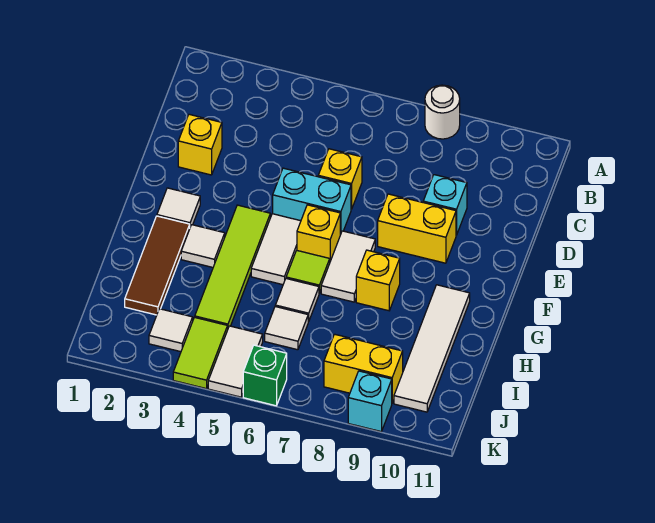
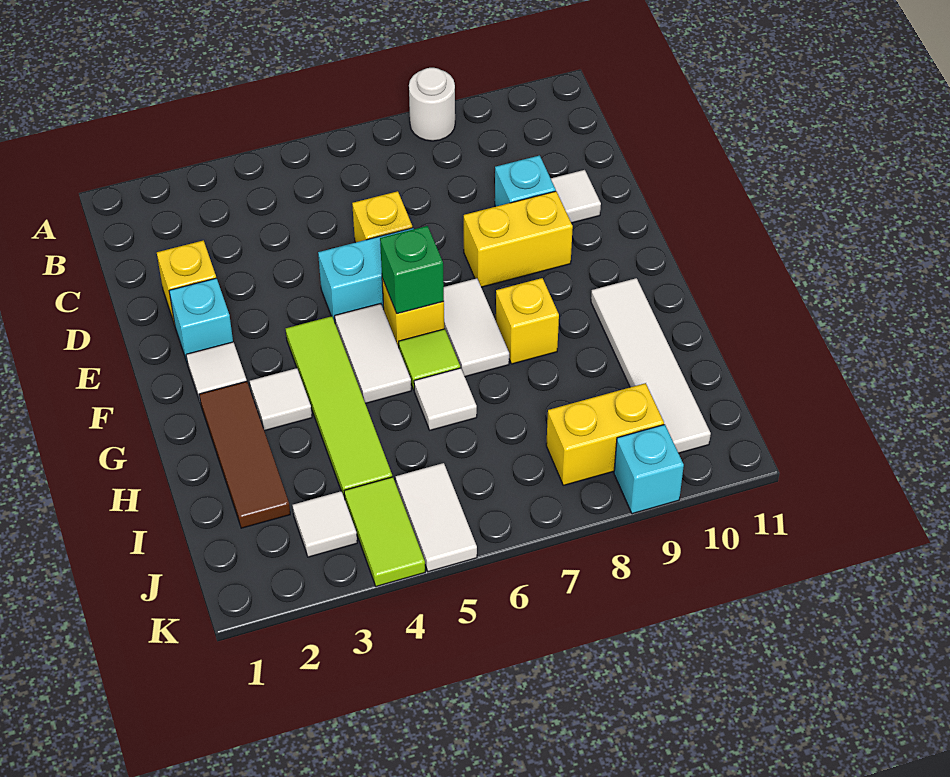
none -> cyan brick E2 level 1
white tile I6 level 1 -> white tile D10 level 1
green brick K6 level 1 -> green brick F6 level 2

